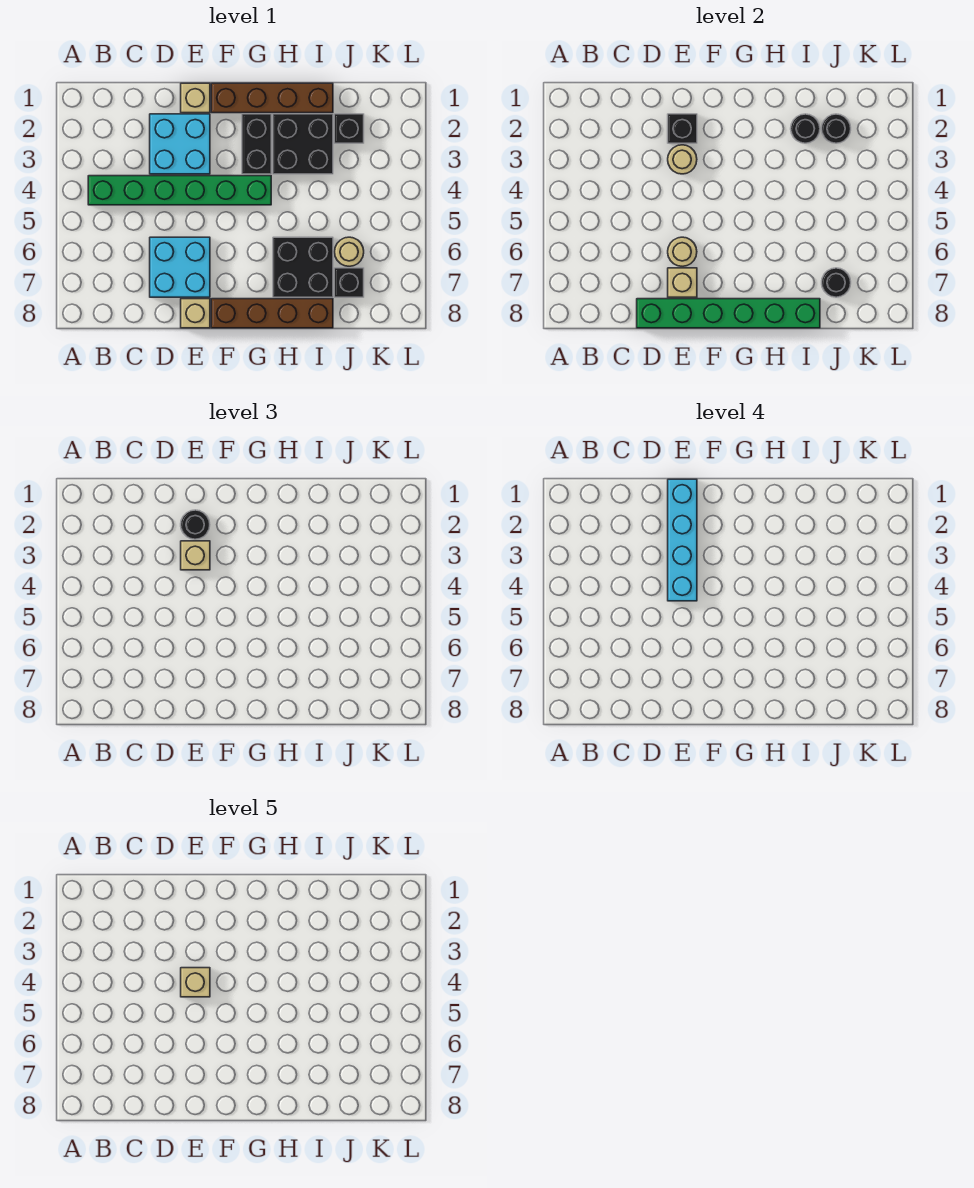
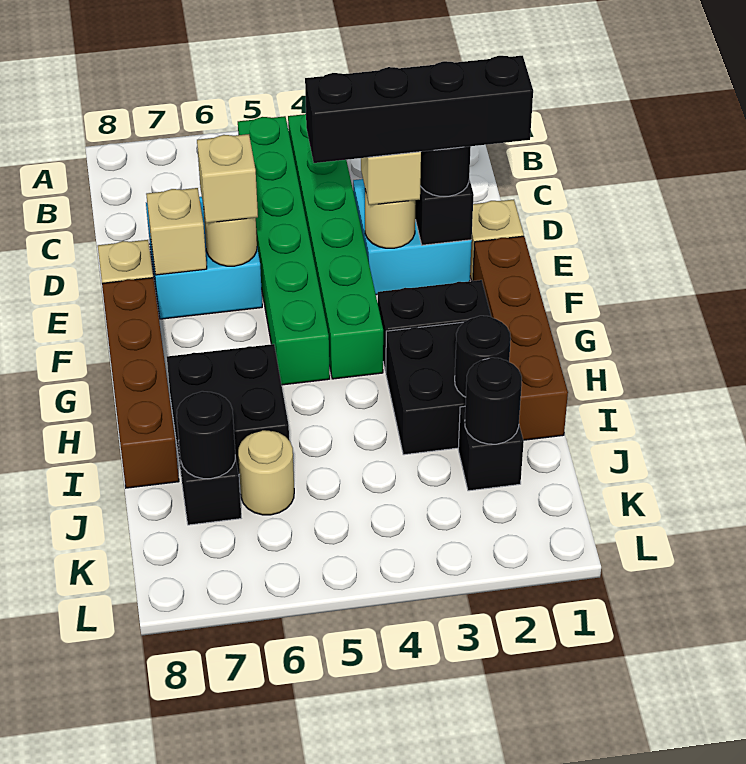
green brick D8:I8 level 2 -> green brick B5:G5 level 1
cyan brick E1:E4 level 4 -> black brick E1:E4 level 4
tan brick E4 level 5 -> tan brick E6 level 3

